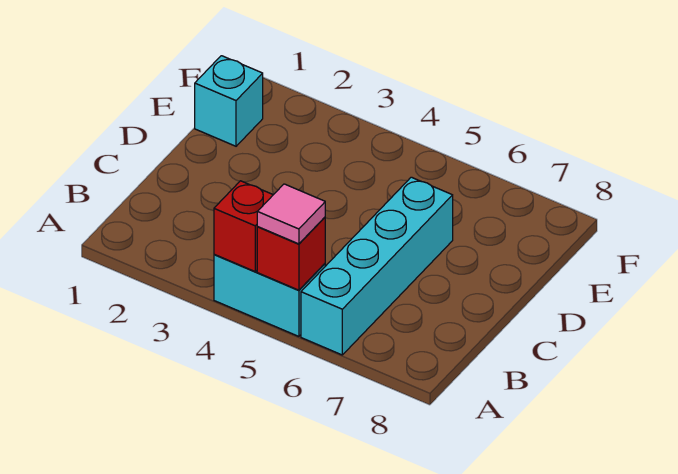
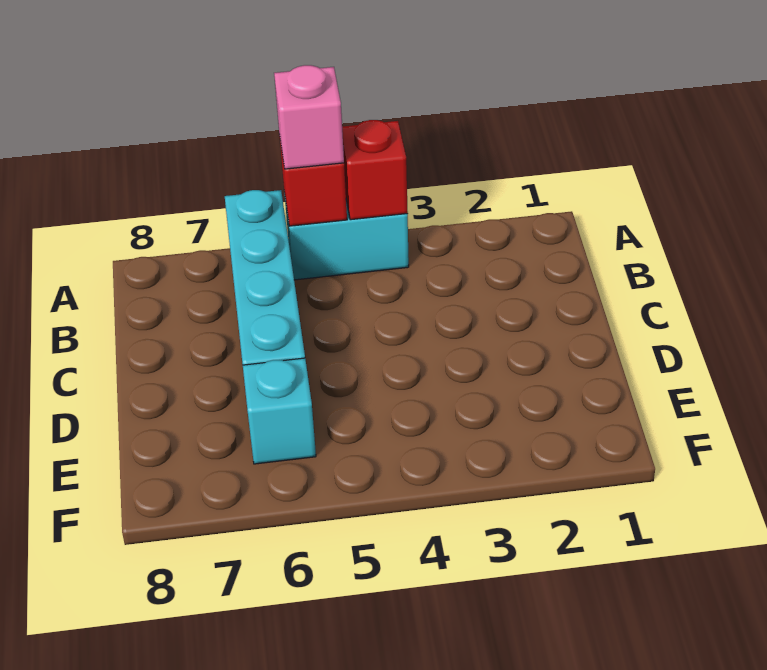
pink tile A5 level 3 -> pink brick A5 level 3
cyan brick E1 level 1 -> cyan brick E6 level 1

